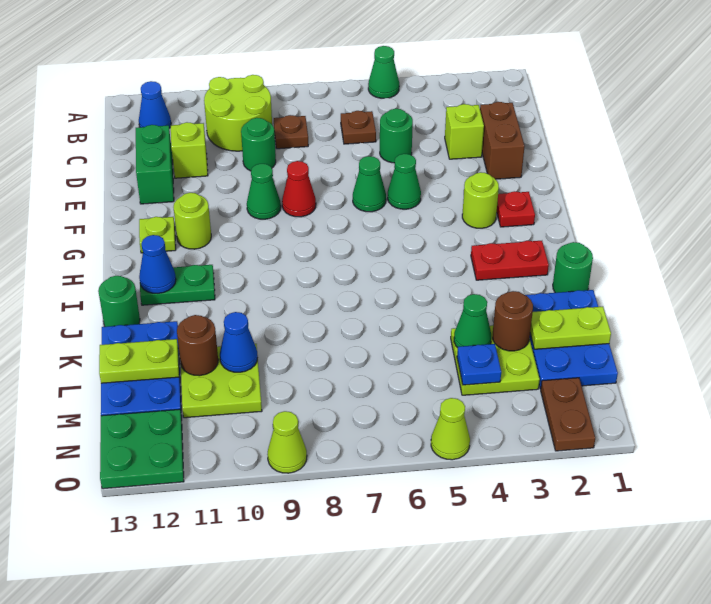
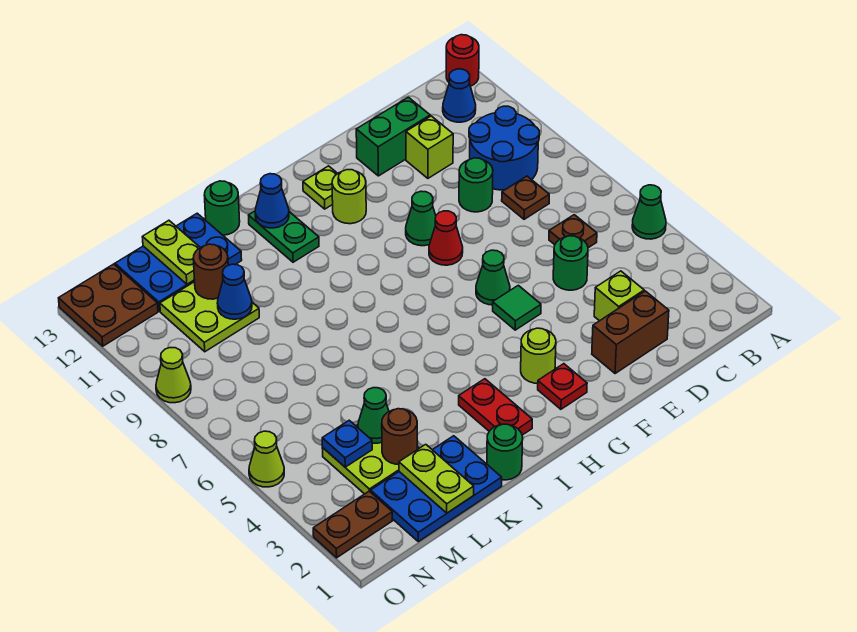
none -> red round brick A13 level 1
lime round brick B9:C10 level 1 -> blue round brick B9:C10 level 1
green cone F5 level 1 -> green tile F5 level 1
green plate N12:O13 level 1 -> brown plate N12:O13 level 1

